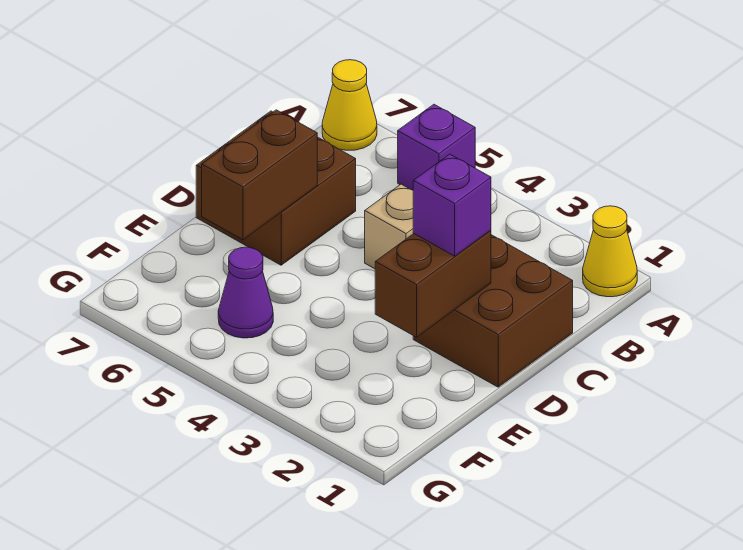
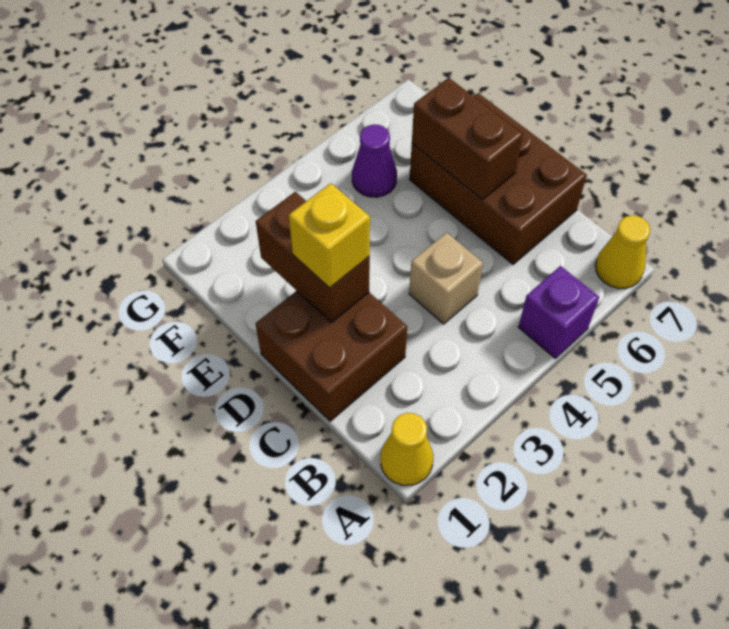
brown brick C6:D7 level 1 -> brown brick C6:E7 level 1
purple brick D2 level 3 -> yellow brick D2 level 3

